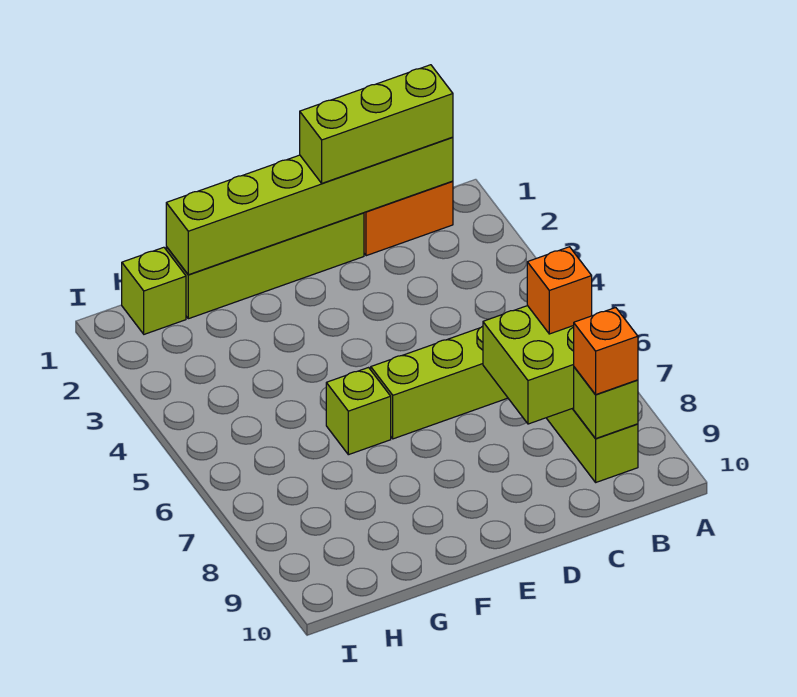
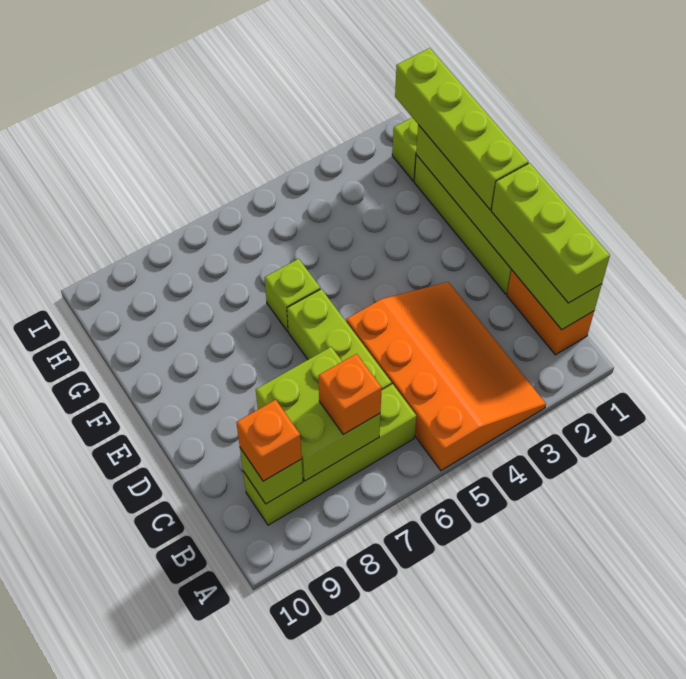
none -> orange slope A3:D5 level 1 top 5
none -> lime brick E1:H1 level 3

